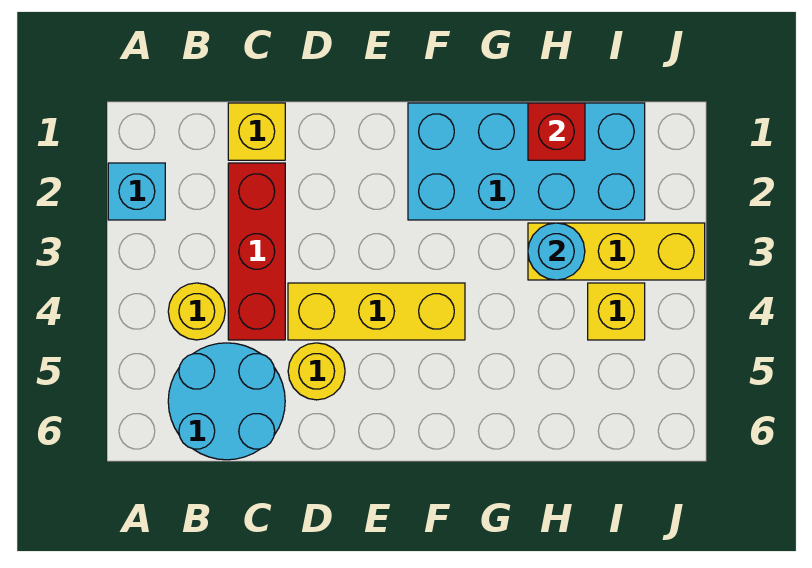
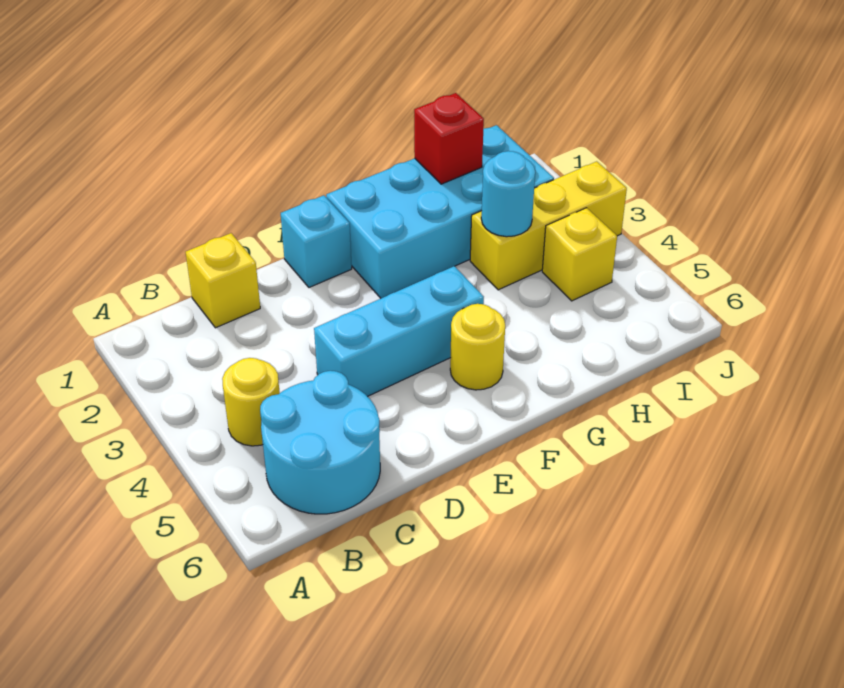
cyan brick A2 level 1 -> cyan brick E1 level 1
red brick C2:C4 level 1 -> none
yellow brick D4:F4 level 1 -> cyan brick D4:F4 level 1
yellow round brick D5 level 1 -> yellow round brick F5 level 1

